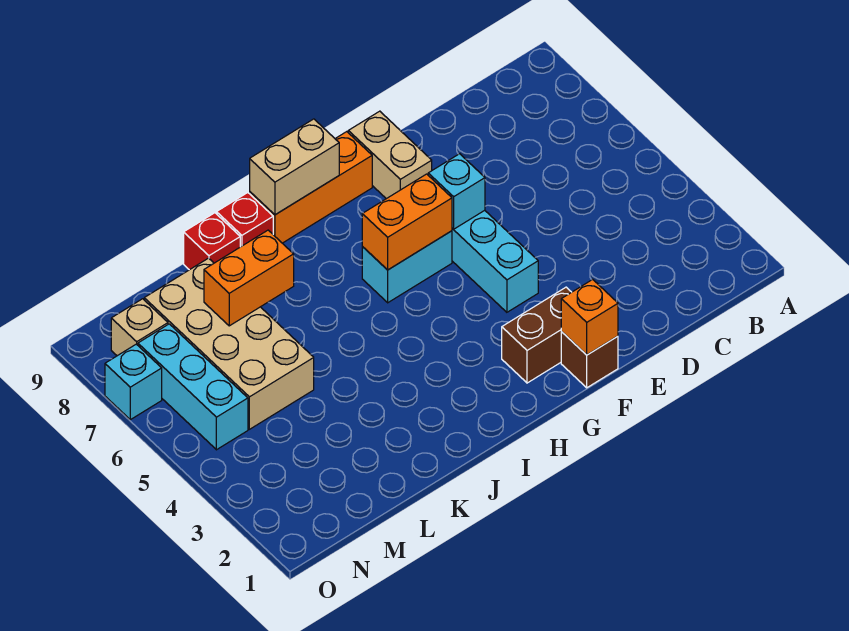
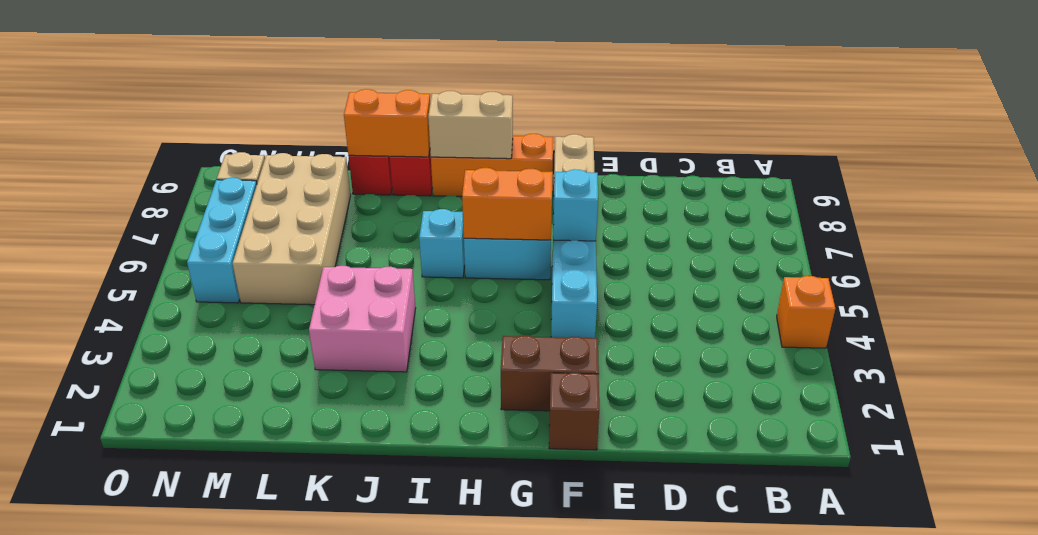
orange brick F1 level 2 -> orange brick A4 level 1
none -> pink brick J3:K4 level 1
orange brick K7:L7 level 2 -> orange brick J9:K9 level 2
cyan brick O7 level 1 -> cyan brick I6 level 1

